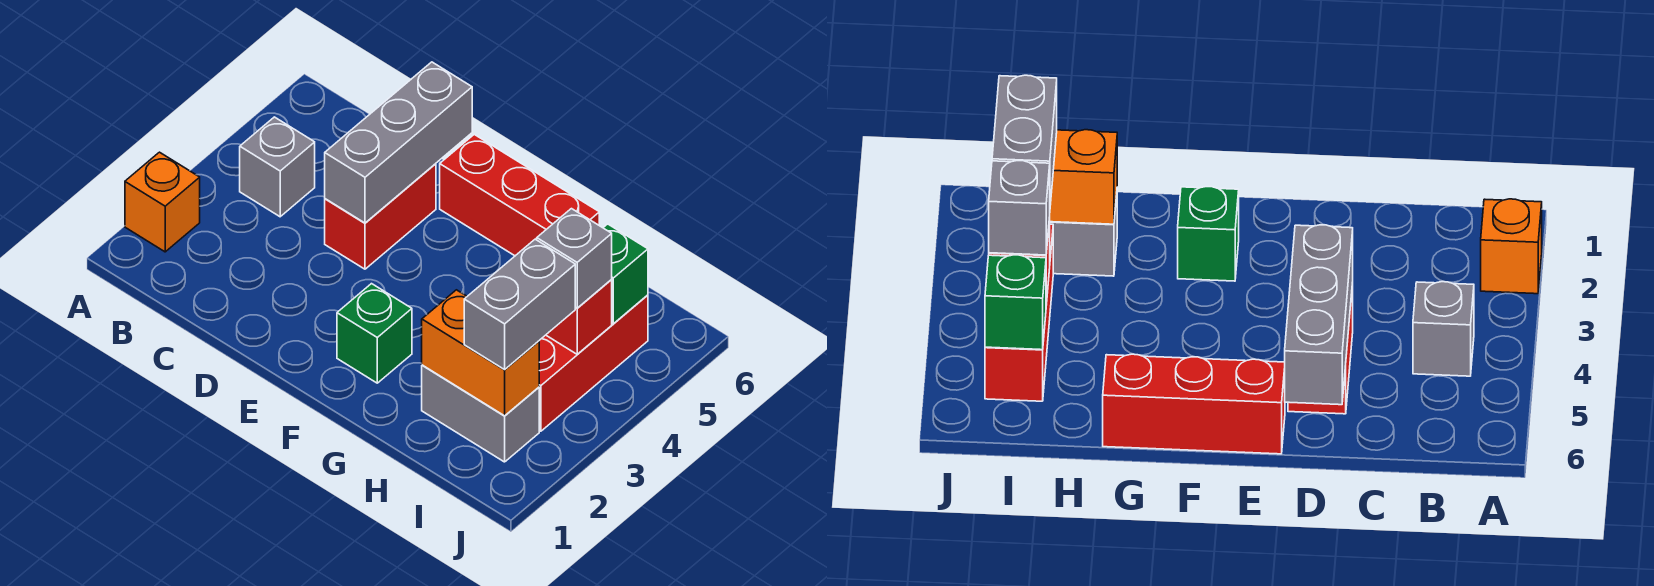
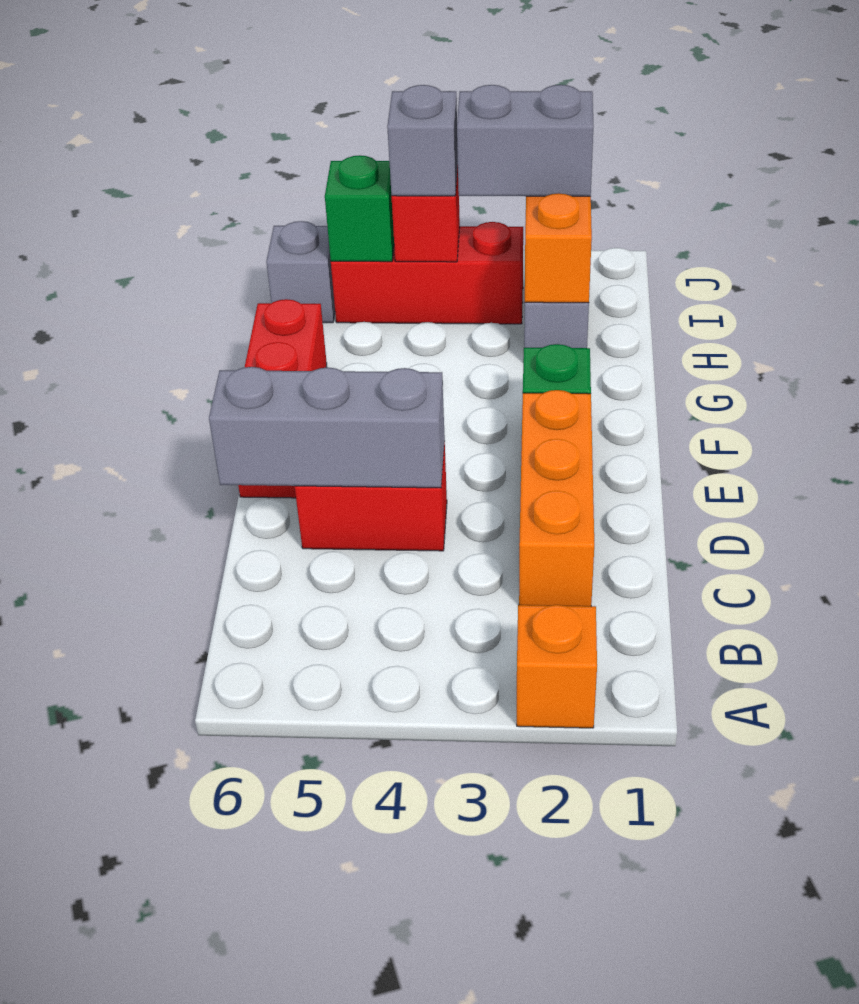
grey brick B4 level 1 -> grey brick I6 level 1
none -> orange brick C2:E2 level 1

